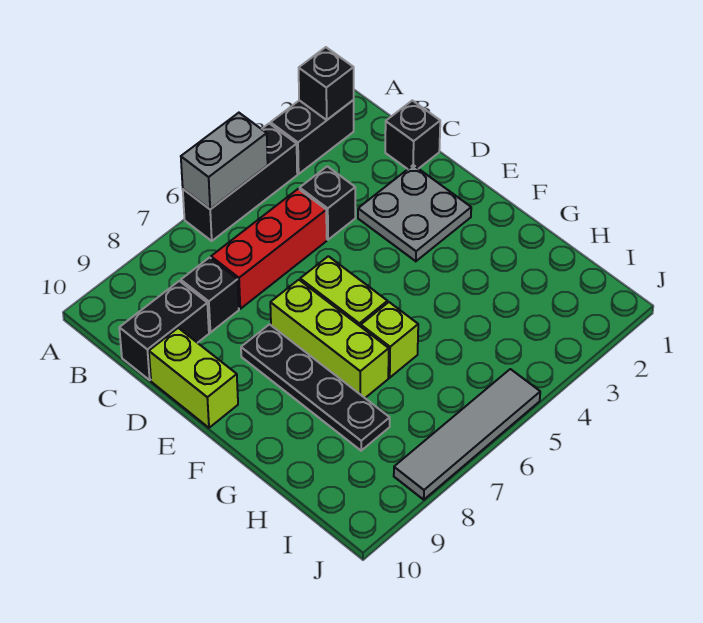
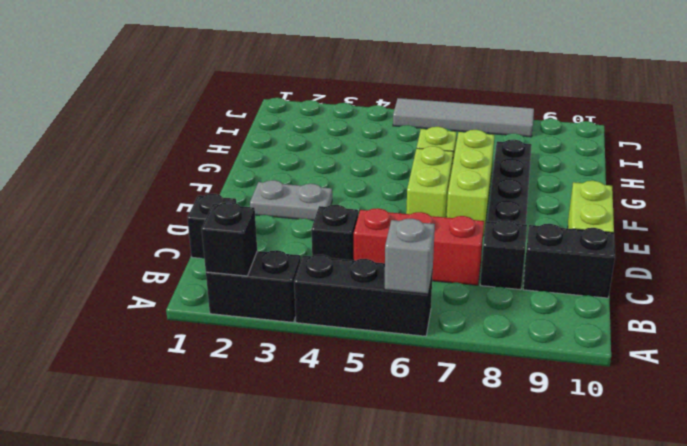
grey brick A5:A6 level 2 -> grey brick A6 level 2
grey plate D2:E3 level 1 -> grey plate E2:E3 level 1

